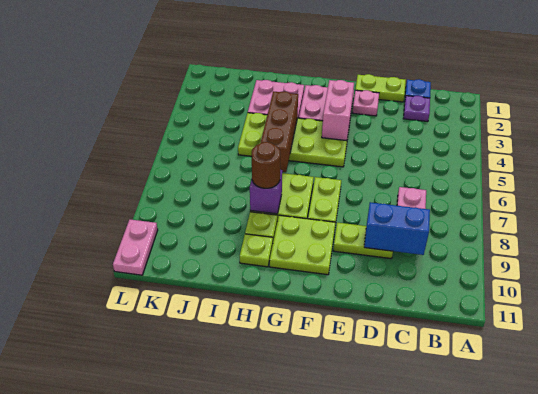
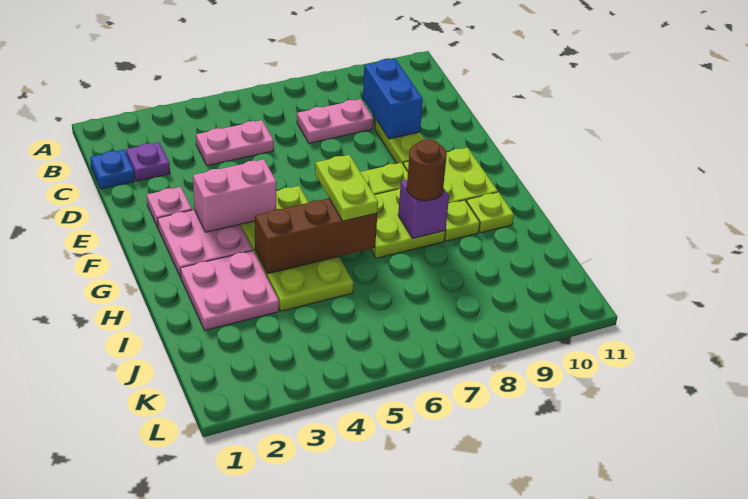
lime plate D1:E1 level 1 -> lime plate G6:H6 level 3
pink plate L10:L11 level 1 -> pink plate C4:C5 level 1

